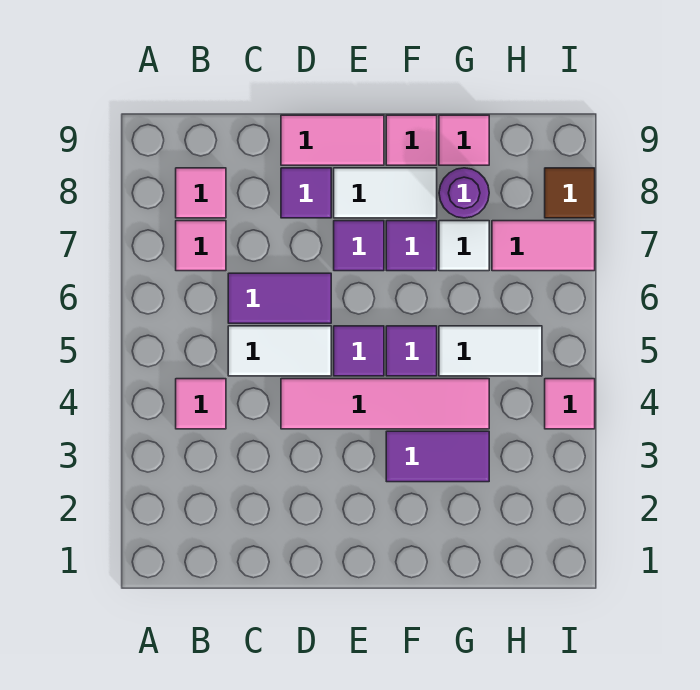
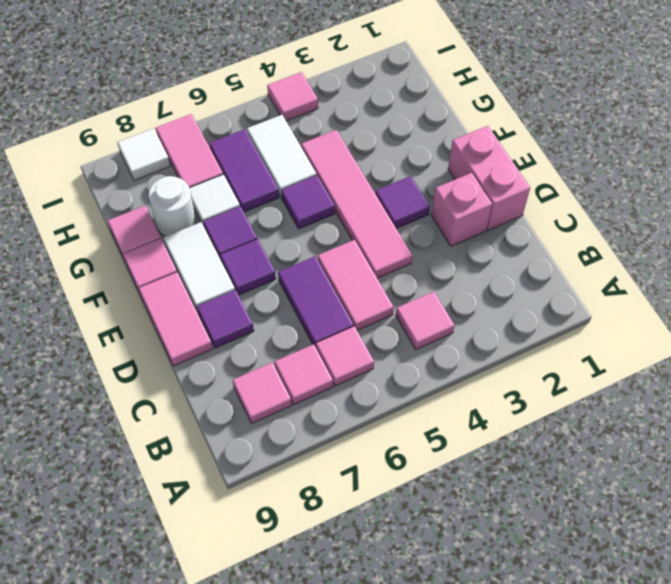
none -> pink tile B6 level 1
white tile C5:D5 level 1 -> pink tile C5:D5 level 1
none -> pink brick D1:E1 level 1
none -> pink brick D2 level 1
purple tile E5 level 1 -> purple tile E3 level 1
purple tile F3:G3 level 1 -> purple tile G6:H6 level 1
purple round brick G8 level 1 -> white round brick G8 level 1
brown tile I8 level 1 -> white tile I8 level 1

